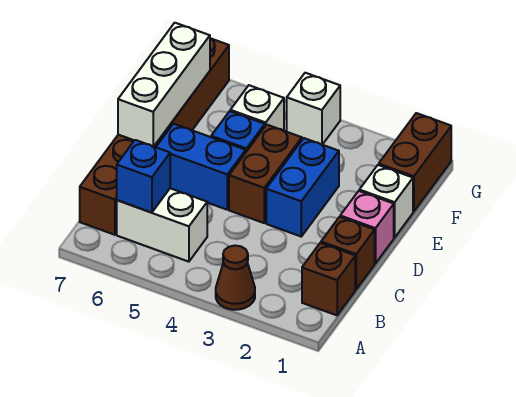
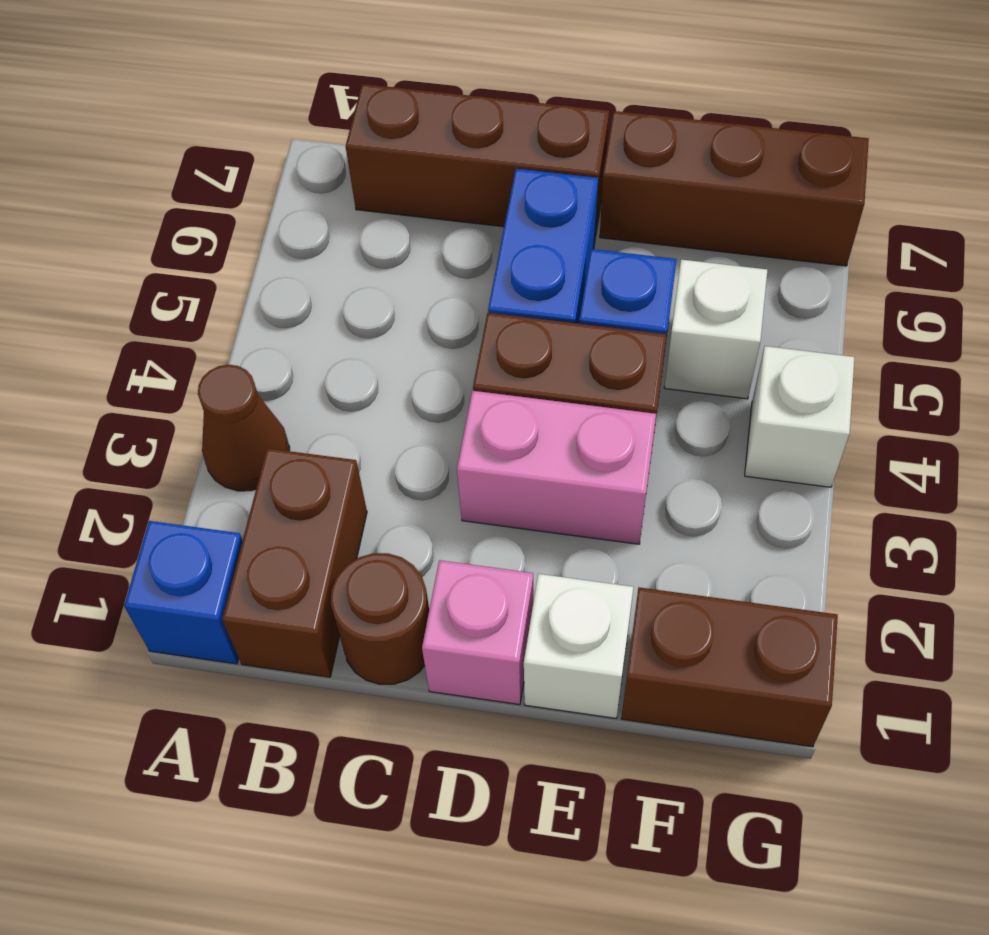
brown brick B1 level 1 -> brown brick B1:B2 level 1
white brick B5:B6 level 1 -> none
blue brick B6 level 2 -> blue brick A1 level 1
brown brick C1 level 1 -> brown round brick C1 level 1
blue brick D3:E3 level 1 -> pink brick D3:E3 level 1
white brick D7:F7 level 2 -> none

